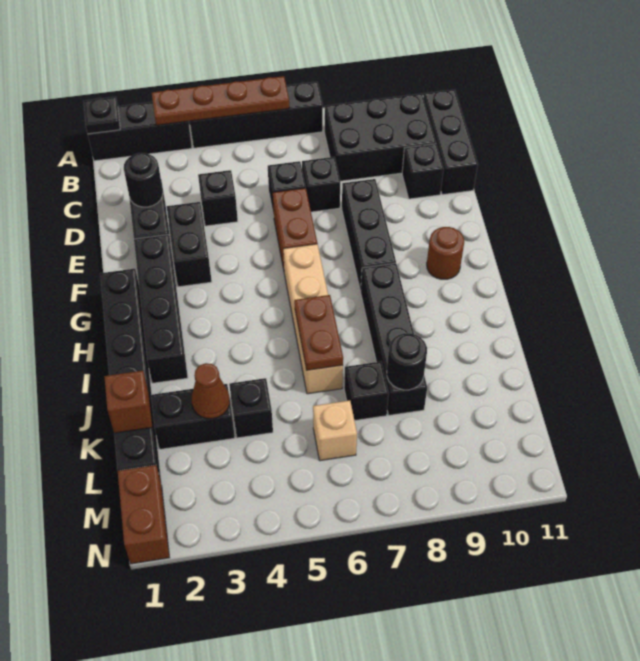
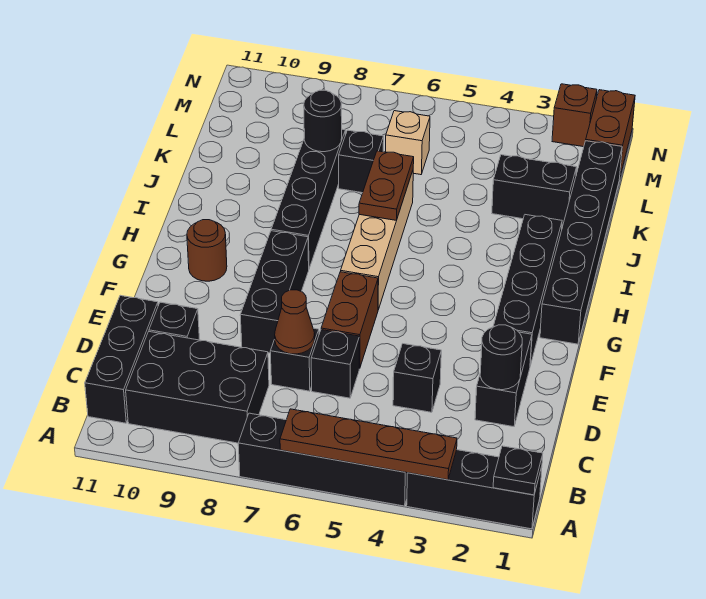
black brick E3:F3 level 1 -> none
brown brick K1 level 2 -> brown brick N2 level 1
brown cone K3 level 2 -> brown cone D7 level 2
black brick K4 level 1 -> none

